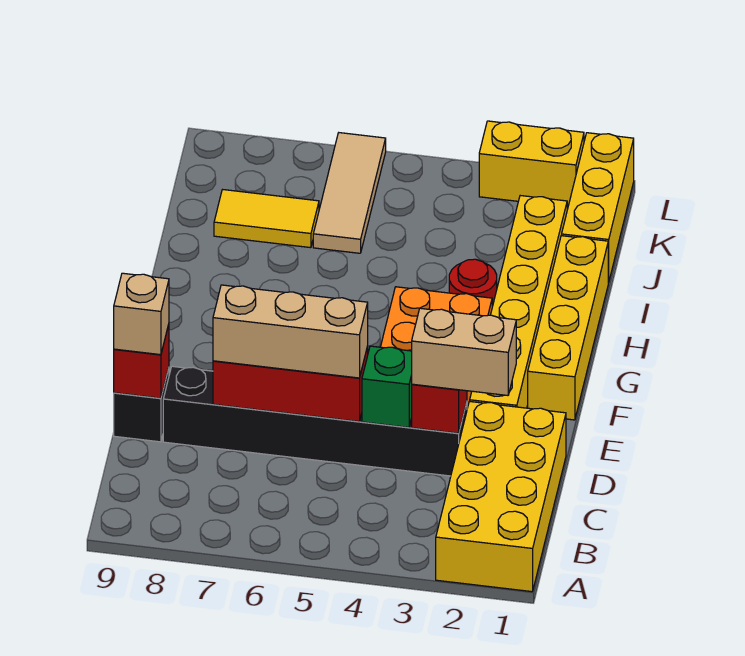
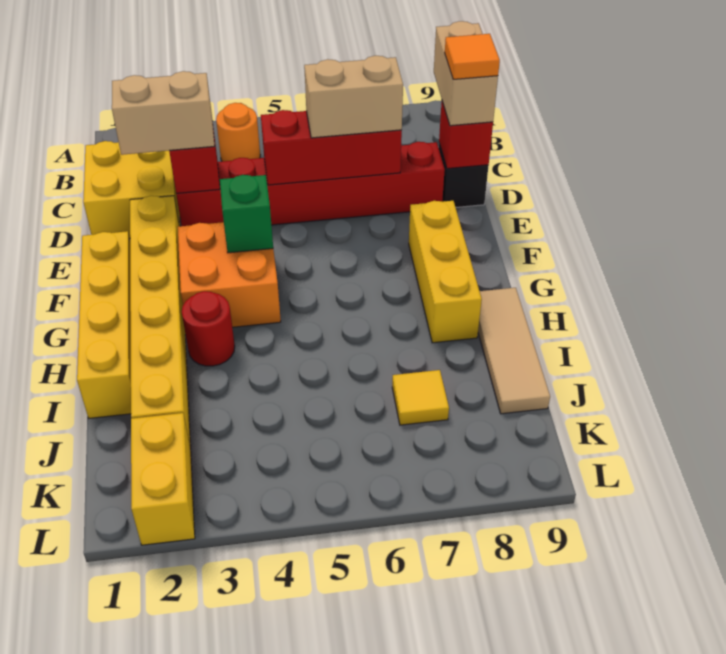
yellow brick A1:D2 level 1 -> yellow brick C1:D2 level 1
none -> orange round brick B4 level 1
black brick D3:D8 level 1 -> red brick D3:D8 level 1
green brick D4 level 2 -> green brick F4 level 2
tan brick D5:D7 level 3 -> tan brick D6:D7 level 3
tan brick D9 level 3 -> tan brick C9:D9 level 3
none -> orange tile D9 level 4
yellow brick J1:L1 level 1 -> yellow brick F8:H8 level 1
tan tile J6:L6 level 1 -> tan tile H9:J9 level 1
yellow tile J7:J8 level 1 -> yellow tile J7 level 1
yellow brick L2:L3 level 1 -> yellow brick K2:L2 level 1

